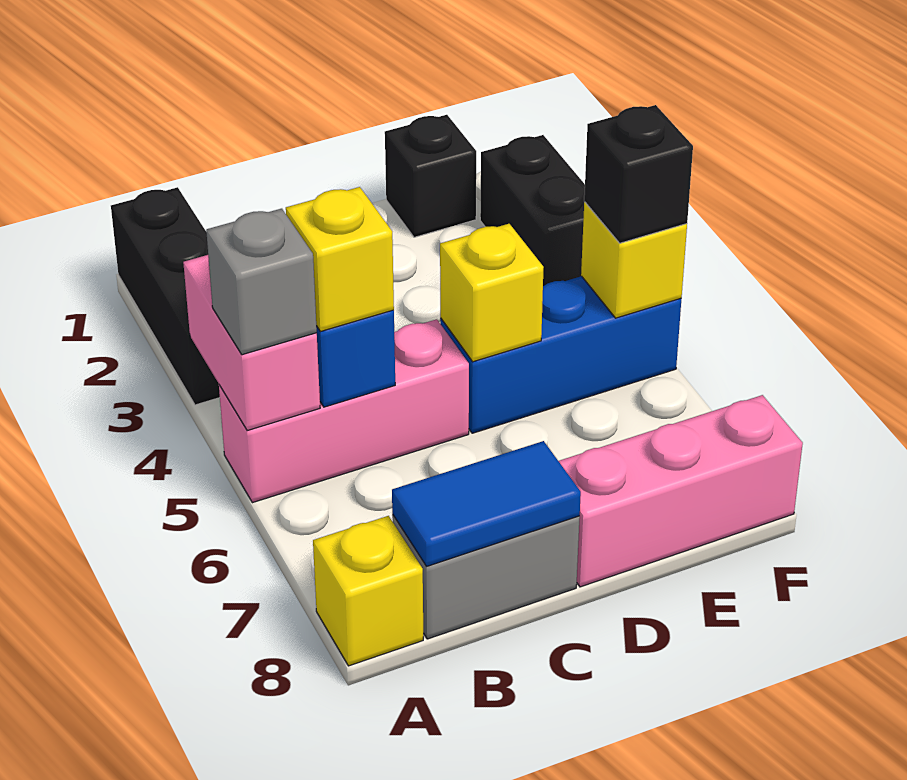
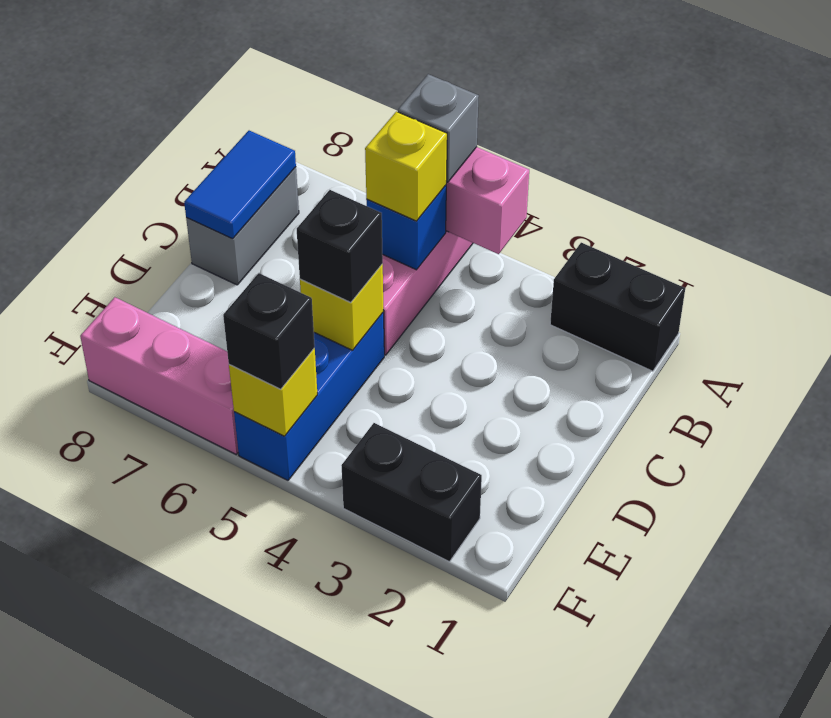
black brick A1:A3 level 1 -> black brick A1:A2 level 1
yellow brick A8 level 1 -> none
pink brick D8:F8 level 1 -> pink brick F6:F8 level 1
black brick E1 level 1 -> black brick D5 level 3

